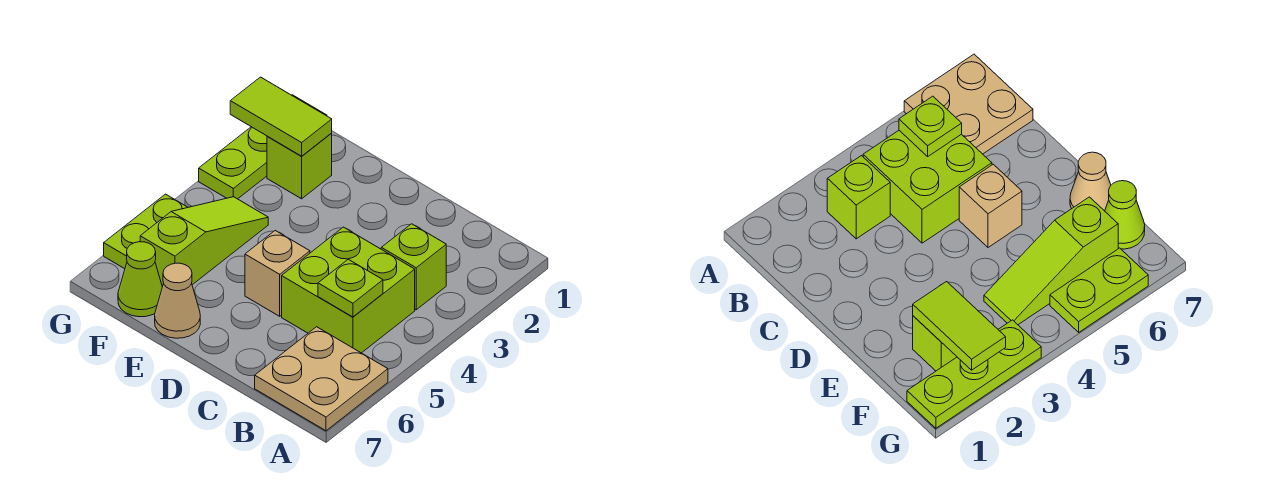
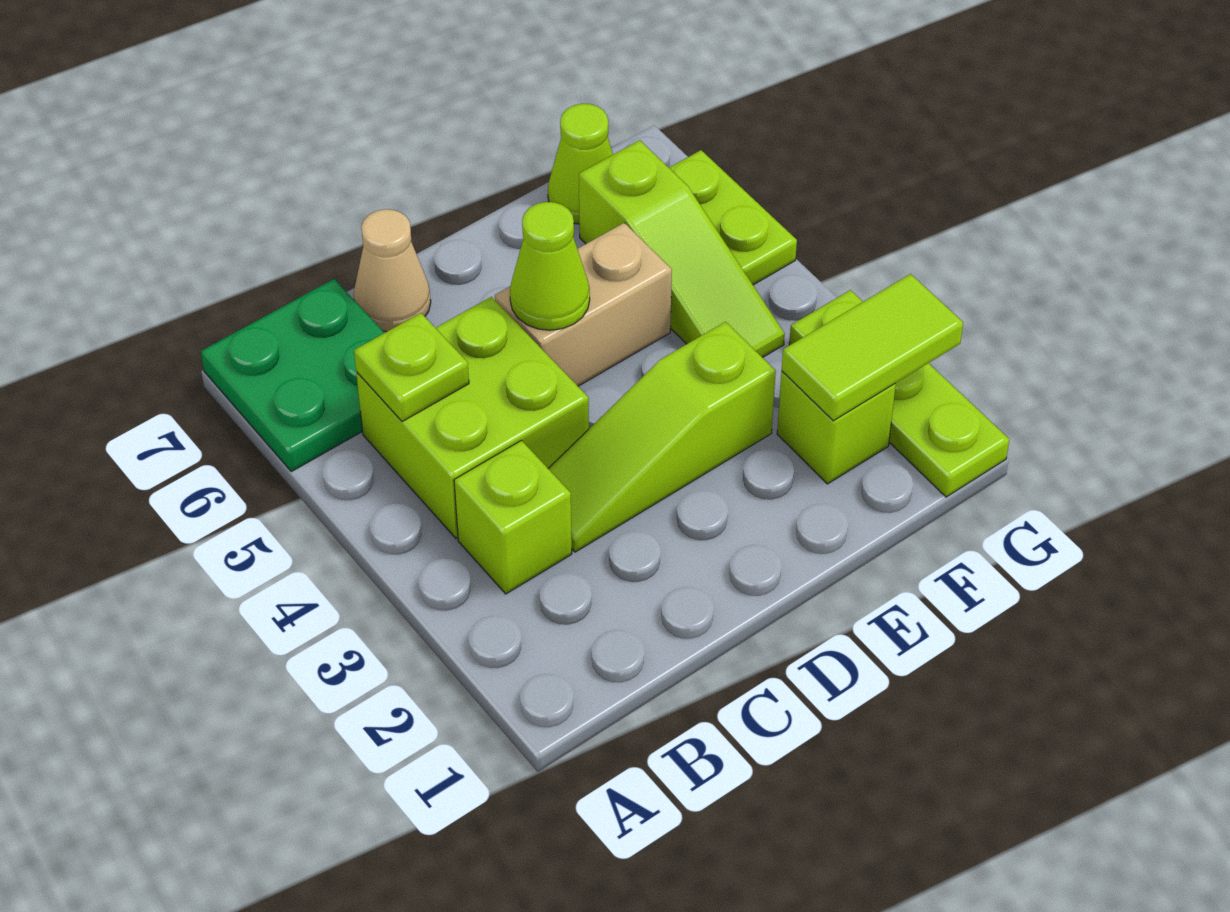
tan plate A6:B7 level 1 -> green plate A6:B7 level 1
none -> lime slope C3:E3 level 1 top E
tan brick D5 level 1 -> tan brick D5:E5 level 1
none -> lime cone D5 level 2
tan cone E7 level 1 -> tan cone C7 level 1

